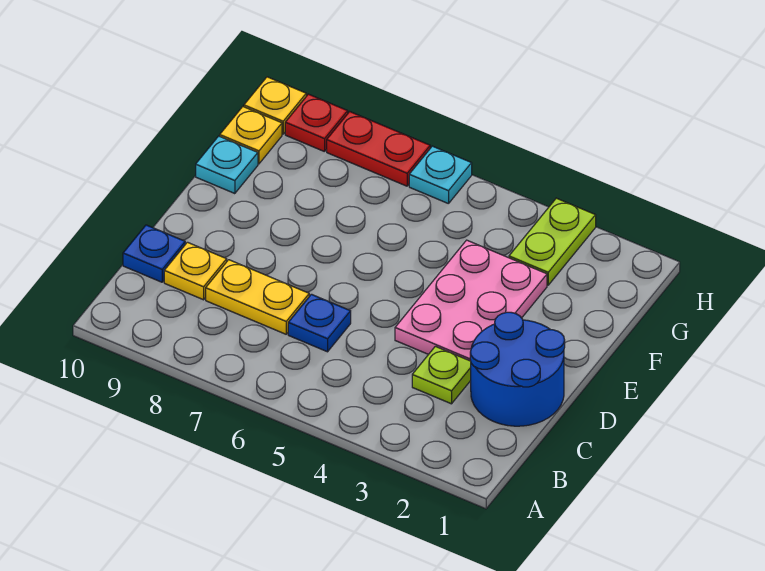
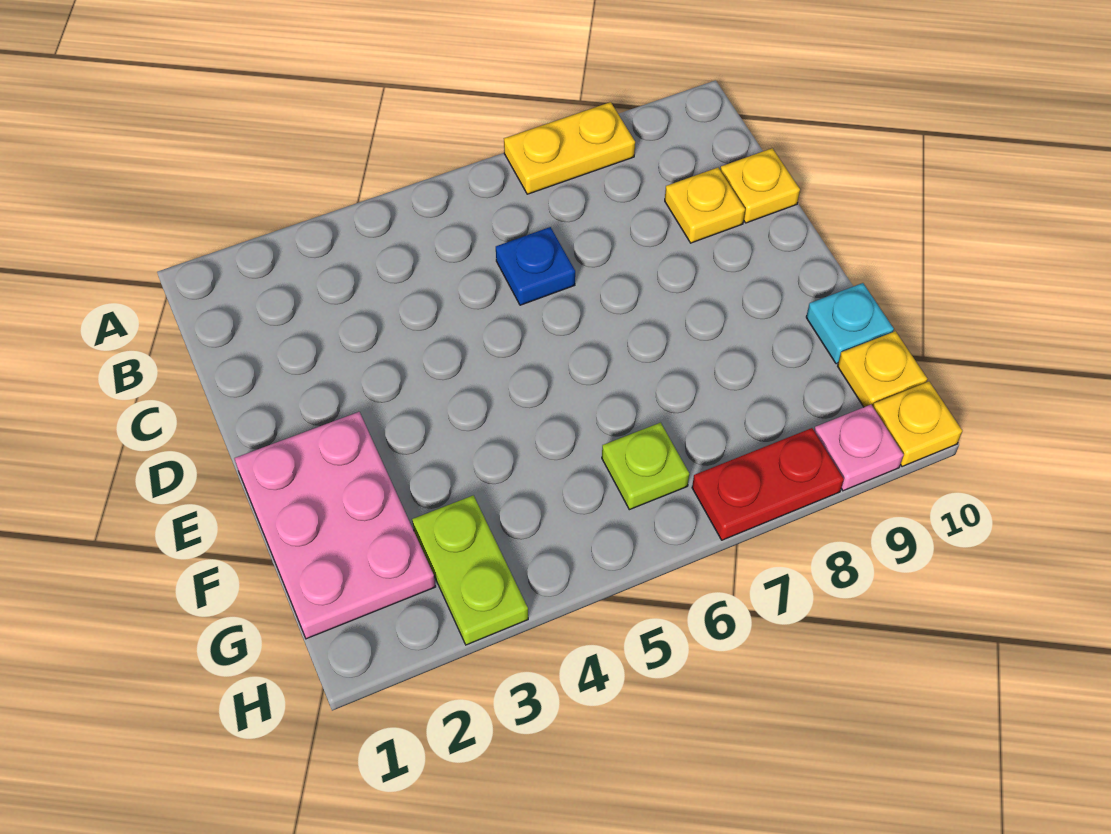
blue round brick C1:D2 level 1 -> none
lime plate C3 level 1 -> lime plate G6 level 1
yellow plate C7:C8 level 1 -> yellow plate A7:A8 level 1
blue plate C10 level 1 -> yellow plate C10 level 1
pink plate D3:F4 level 1 -> pink plate E1:G2 level 1
cyan plate H6 level 1 -> none
red plate H9 level 1 -> pink plate H9 level 1

